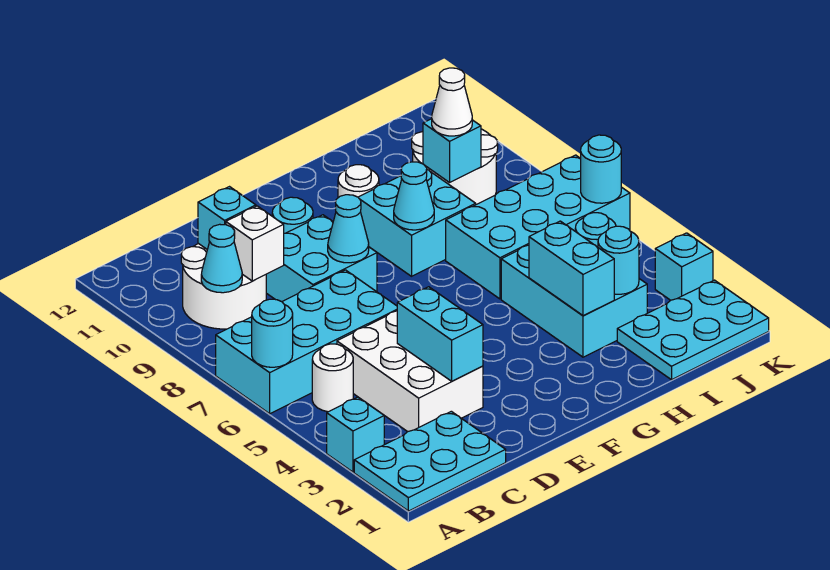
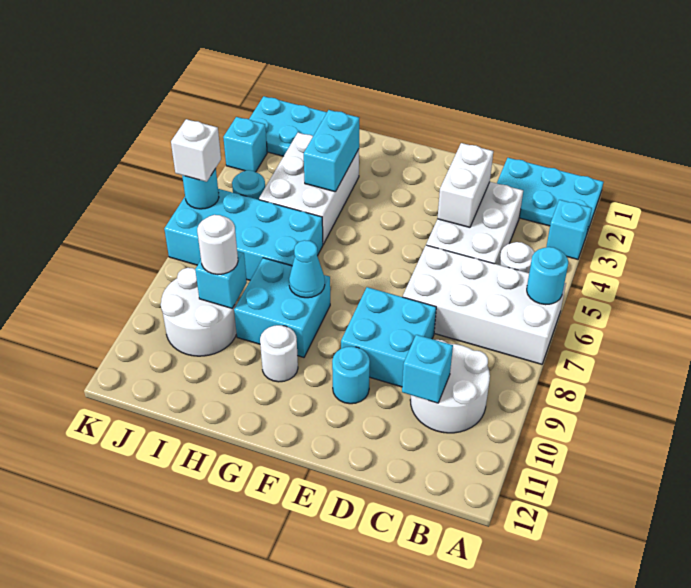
cyan brick A6:D7 level 1 -> white brick A6:D7 level 1
cyan cone B9 level 2 -> none
white brick C9 level 2 -> white brick K6 level 3
cyan brick D3:D4 level 2 -> white brick D3:D4 level 2
cyan cone E8 level 2 -> none
cyan brick H3:I5 level 1 -> white brick H3:I5 level 1
cyan round brick I3 level 2 -> none
white cone I9 level 3 -> white round brick I9 level 3

